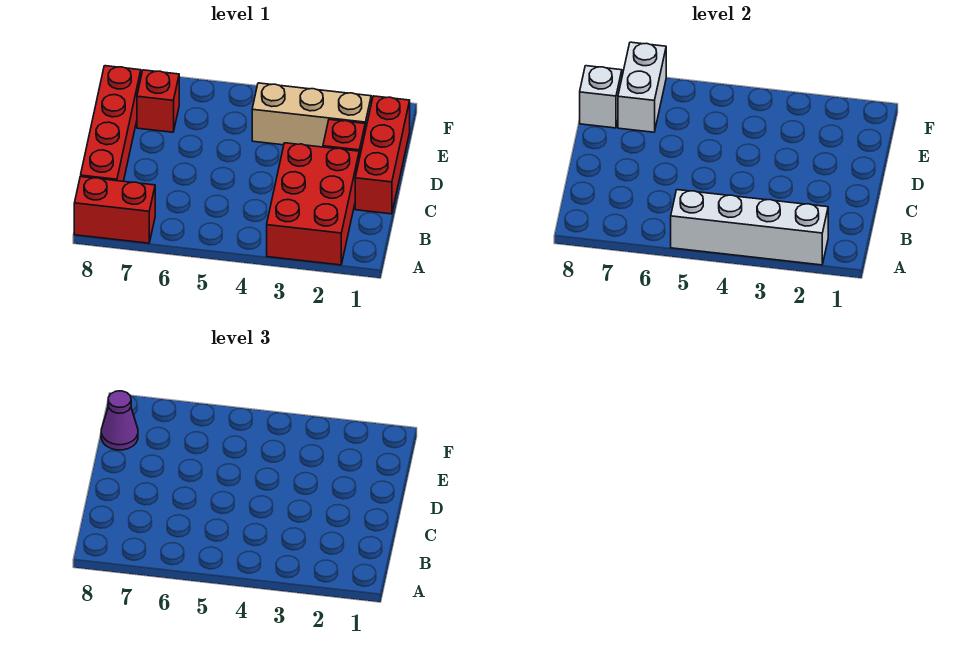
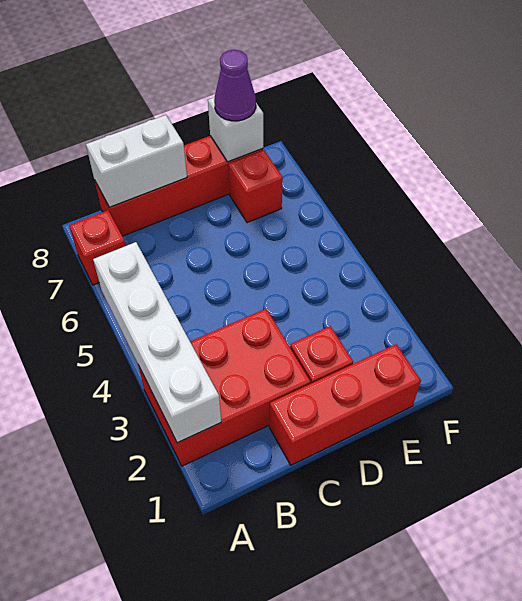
red brick A7:A8 level 1 -> red brick A7 level 1
tan brick E2:E4 level 1 -> none
white brick E7:F7 level 2 -> white brick B8:C8 level 2

